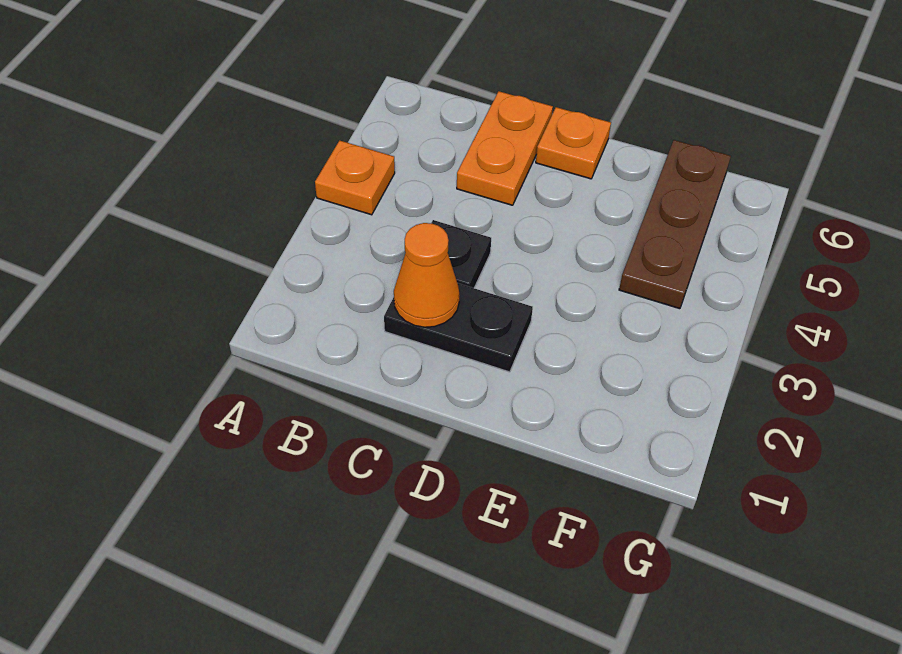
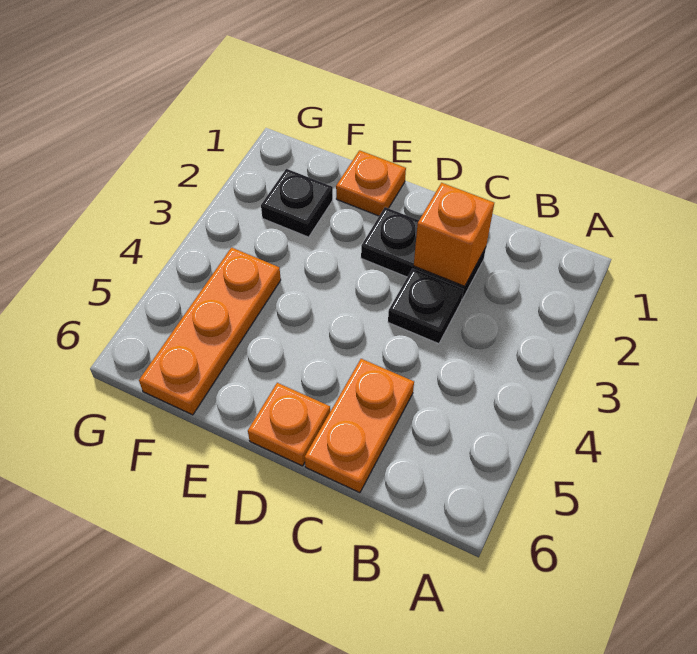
orange plate A4 level 1 -> orange plate E1 level 1
orange cone C2 level 2 -> orange brick C2 level 2
none -> black plate F2 level 1
brown plate F4:F6 level 1 -> orange plate F4:F6 level 1

